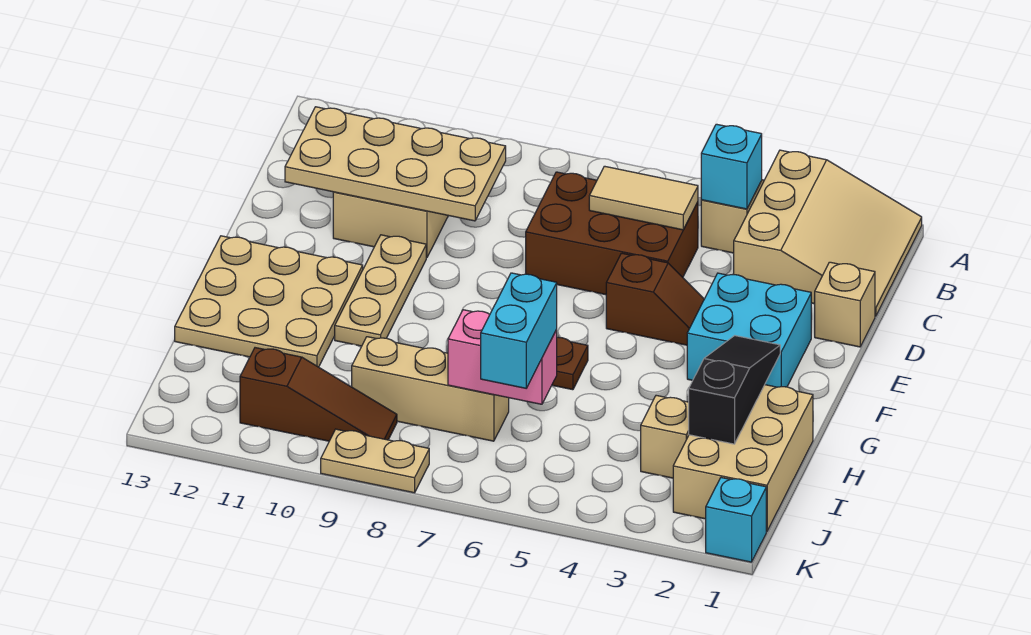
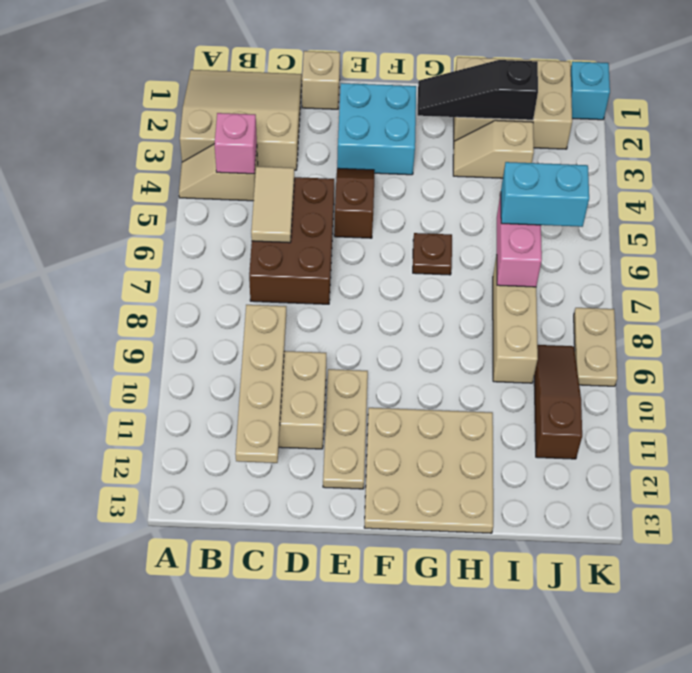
cyan brick B4 level 2 -> pink brick B4 level 2
tan plate C9:D12 level 2 -> tan plate C9:C12 level 2
tan plate E10:G10 level 1 -> tan plate E10:E12 level 1

